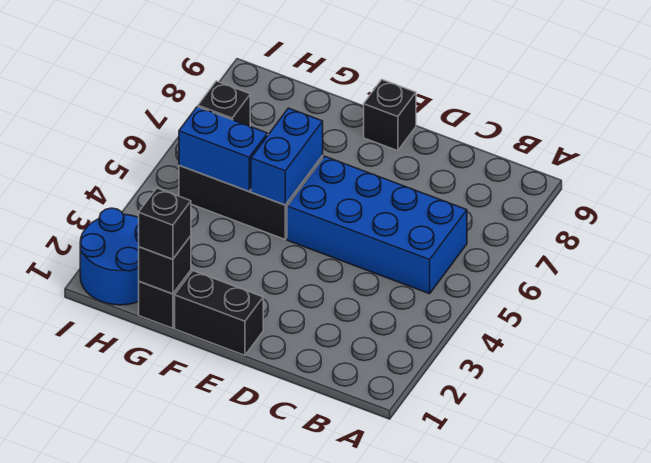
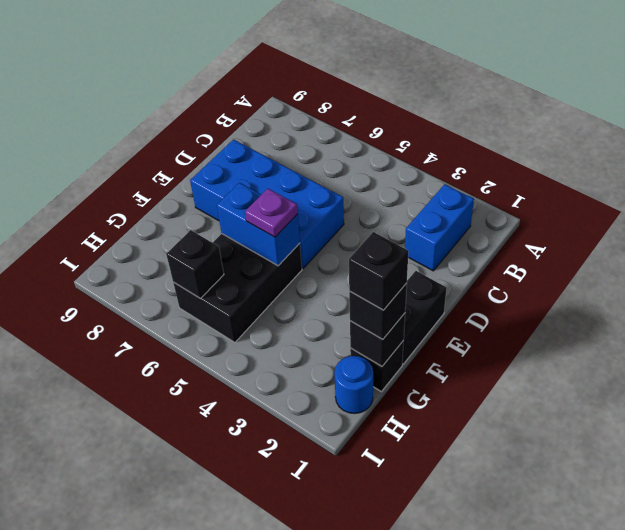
blue brick B5:E6 level 1 -> blue brick D5:E8 level 1
black brick E9 level 1 -> black brick G1 level 4
none -> purple plate F5 level 3
blue brick G5:H5 level 2 -> blue brick B2:C2 level 1
blue round brick H1:I2 level 1 -> blue round brick H1 level 1

